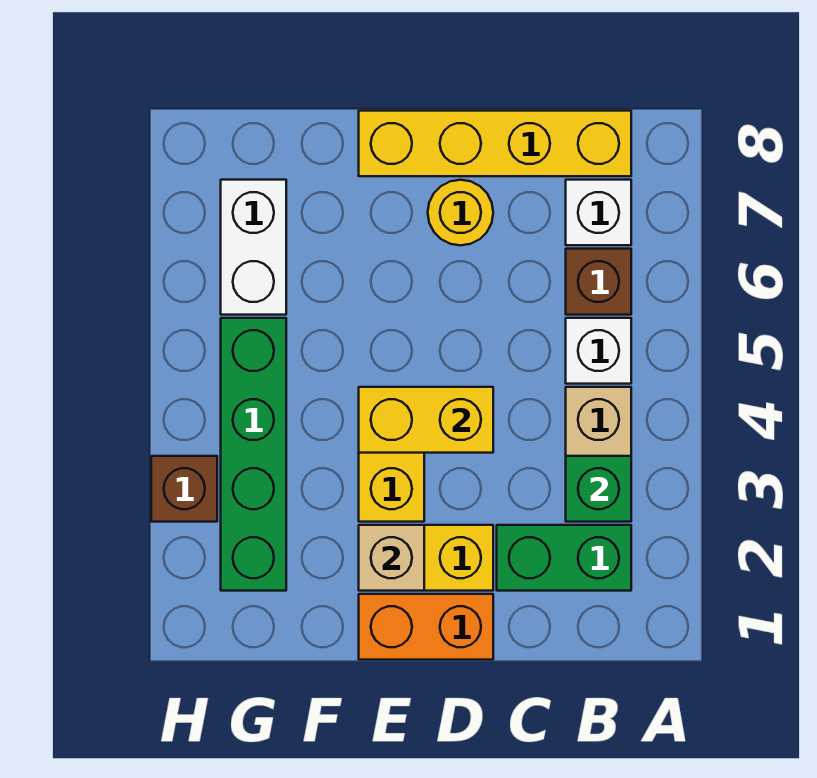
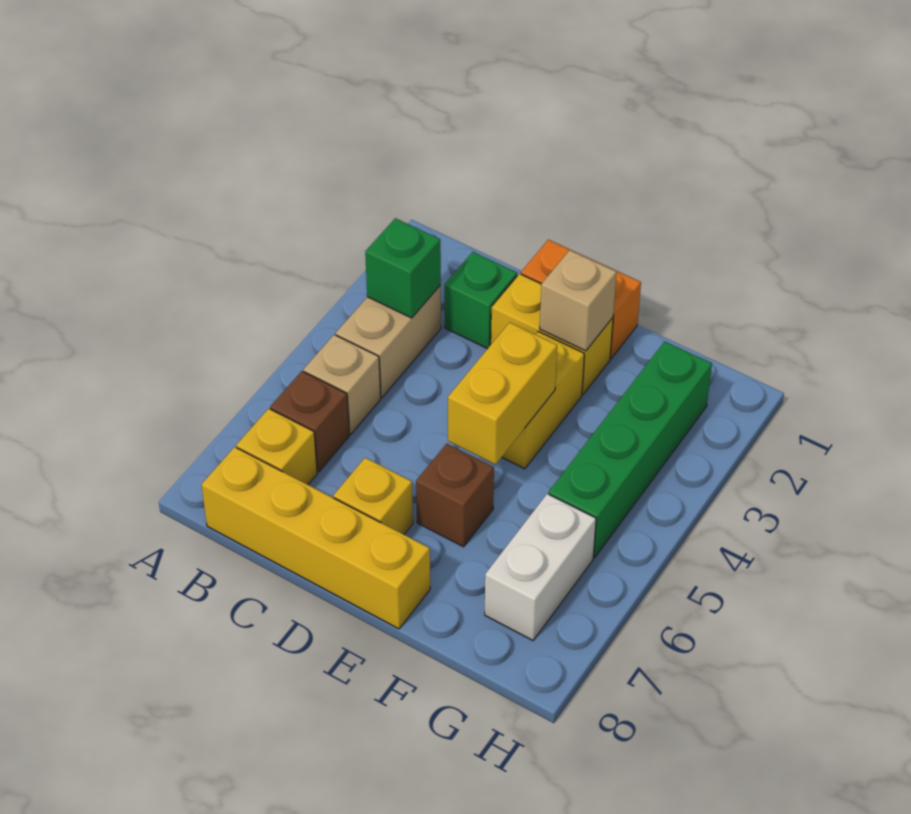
green brick B2:C2 level 1 -> green brick C2 level 1
white brick B5 level 1 -> tan brick B5 level 1
white brick B7 level 1 -> yellow brick B7 level 1
yellow brick D4:E4 level 2 -> yellow brick E4:E5 level 2
yellow round brick D7 level 1 -> yellow brick D7 level 1
brown brick H3 level 1 -> brown brick E6 level 1

